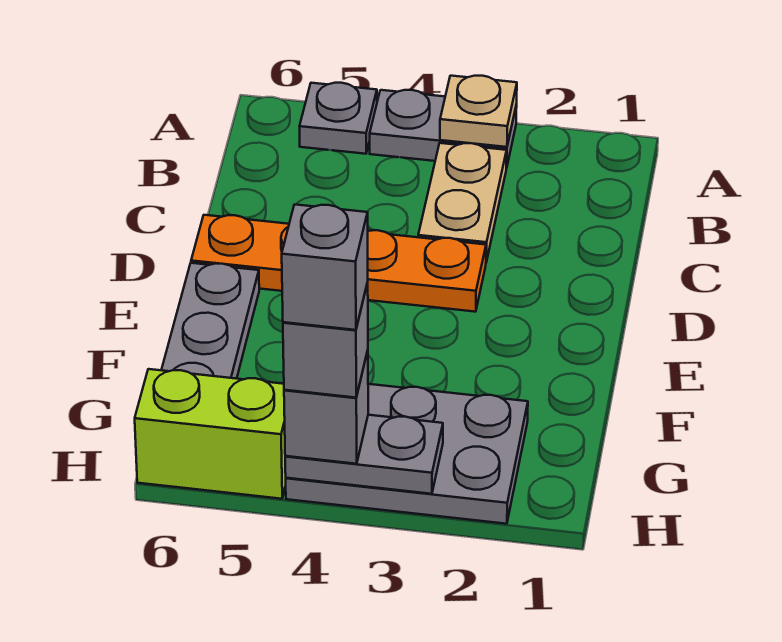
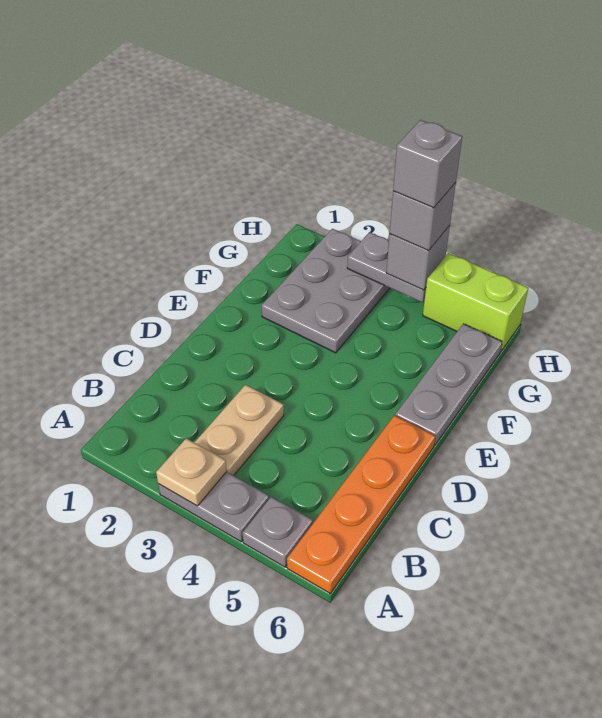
orange plate D3:D6 level 1 -> orange plate A6:D6 level 1
grey plate G2:H4 level 1 -> grey plate F2:H3 level 1

